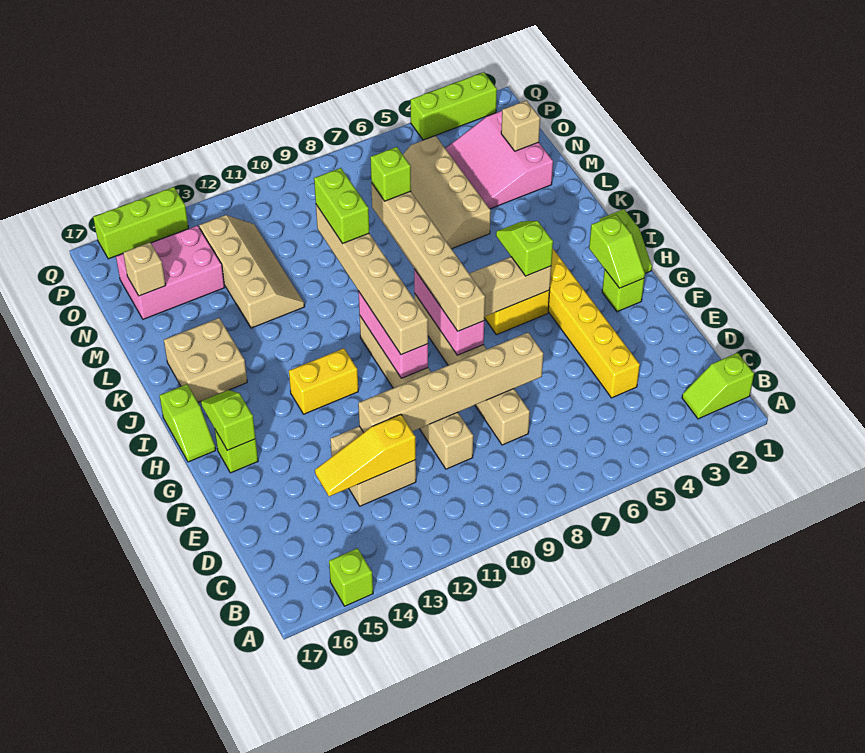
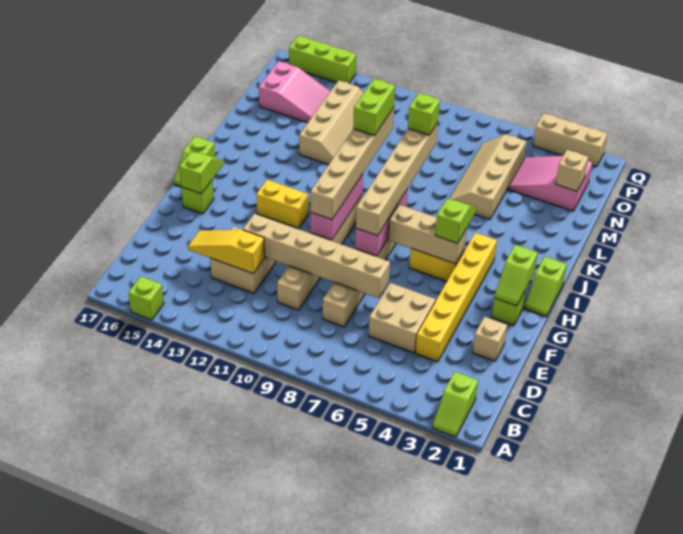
lime slope B1:B2 level 1 top 1 -> lime slope A2:B2 level 1 top B
tan brick J15:K16 level 1 -> tan brick D5:E6 level 1
pink slope M2:O4 level 1 top 2 -> pink slope N2:O4 level 1 top 2
pink brick N14:O16 level 1 -> pink slope N14:O16 level 1 top 16
tan brick N16 level 2 -> tan brick E2 level 1
lime brick Q2:Q4 level 1 -> tan brick Q2:Q4 level 1

